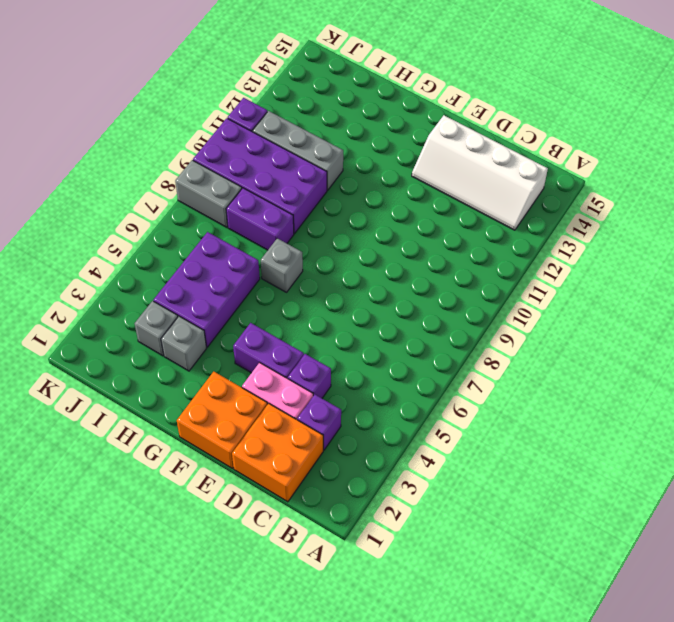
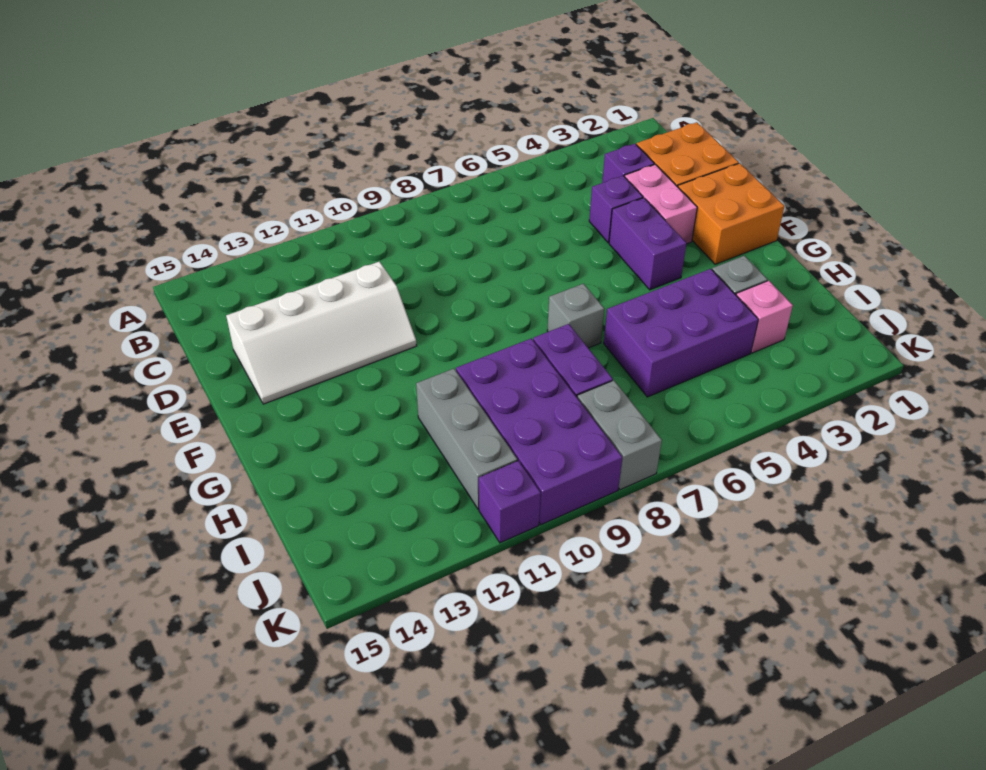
white slope B13:E14 level 1 top 14 -> white slope D11:E14 level 1 top D
grey brick I3 level 1 -> pink brick I3 level 1

